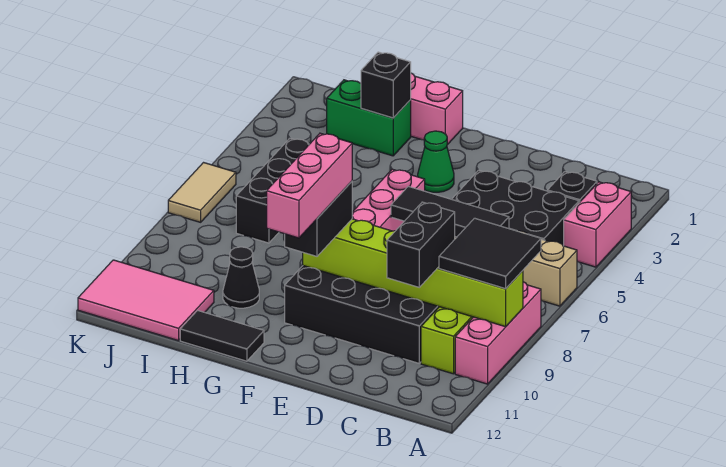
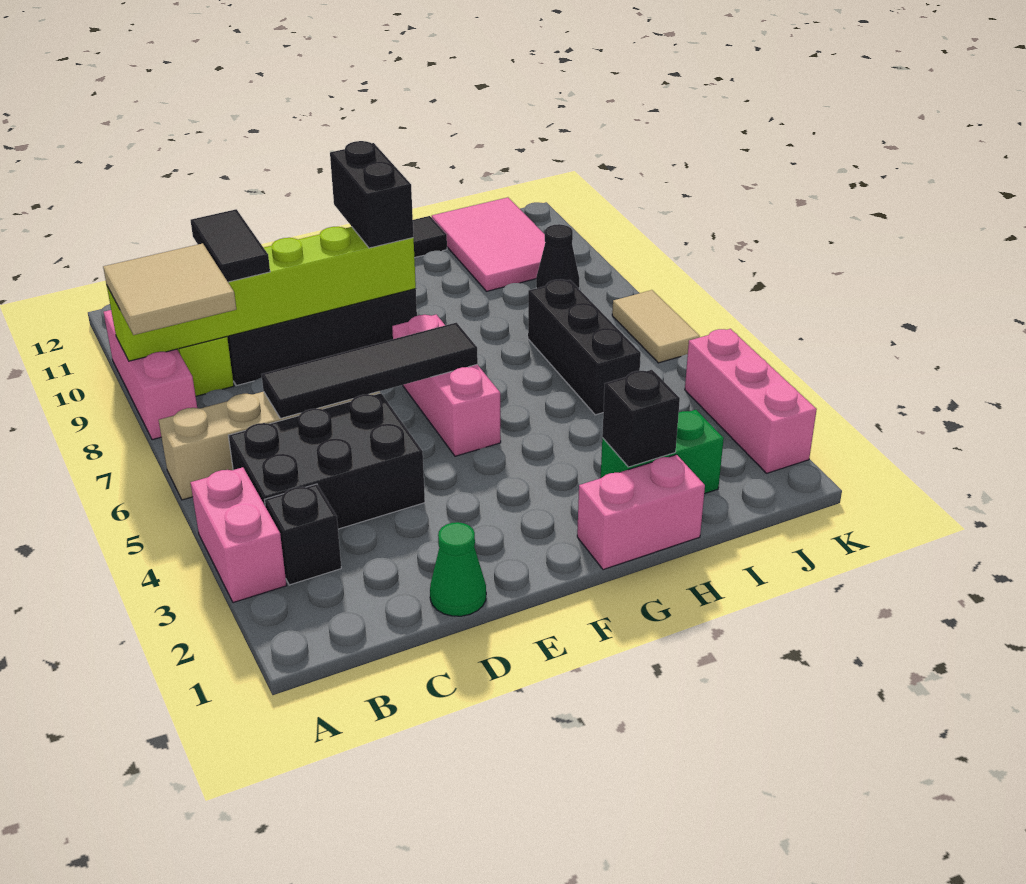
black tile A8:B9 level 3 -> tan tile A8:B9 level 3
black tile C6:E6 level 2 -> black tile C6:F6 level 2
black brick C9:C10 level 3 -> black tile C9:C10 level 3
green cone F3 level 1 -> green cone D1 level 1
pink brick F9:F11 level 4 -> pink brick K2:K4 level 1
black cone H10 level 1 -> black cone J9 level 1
pink tile I11:K12 level 1 -> pink tile I10:J12 level 1

